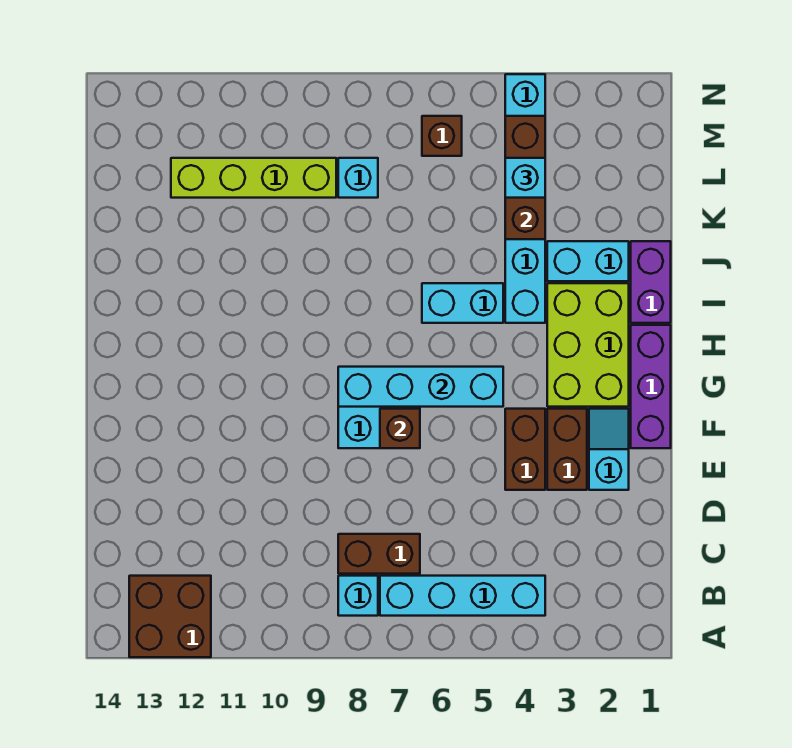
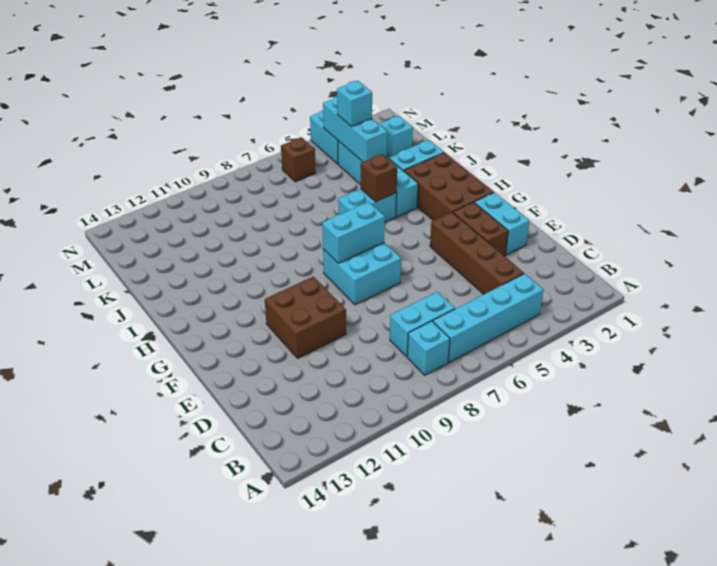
brown brick A12:B13 level 1 -> brown brick E10:F11 level 1
brown brick C7:C8 level 1 -> cyan brick C7:C8 level 1
cyan slope E2:F2 level 1 top E -> cyan brick E2:F2 level 1
brown brick E4:F4 level 1 -> brown brick C4:F4 level 1
purple brick F1:H1 level 1 -> none
brown brick F7 level 2 -> brown brick I5 level 2
lime brick G2:I3 level 1 -> brown brick G2:I3 level 1
cyan brick G5:G8 level 2 -> cyan brick G7:G8 level 2
purple brick I1:J1 level 1 -> none
brown brick K4:M4 level 2 -> cyan brick K4:M4 level 2
cyan brick L8 level 1 -> cyan brick L2 level 1
lime brick L9:L12 level 1 -> none

